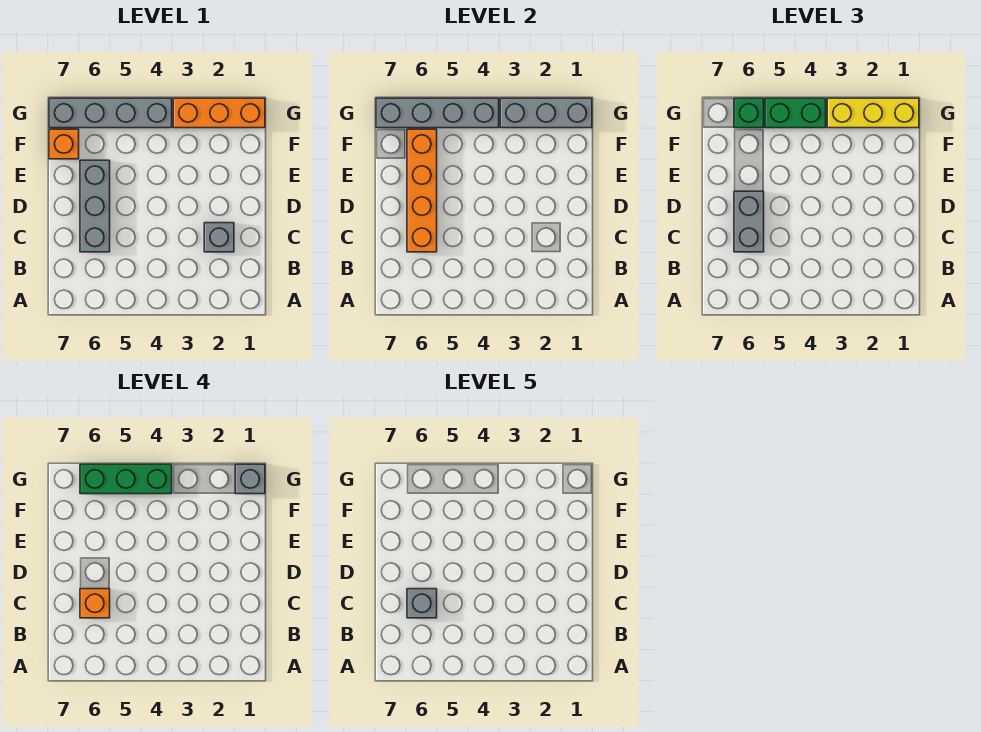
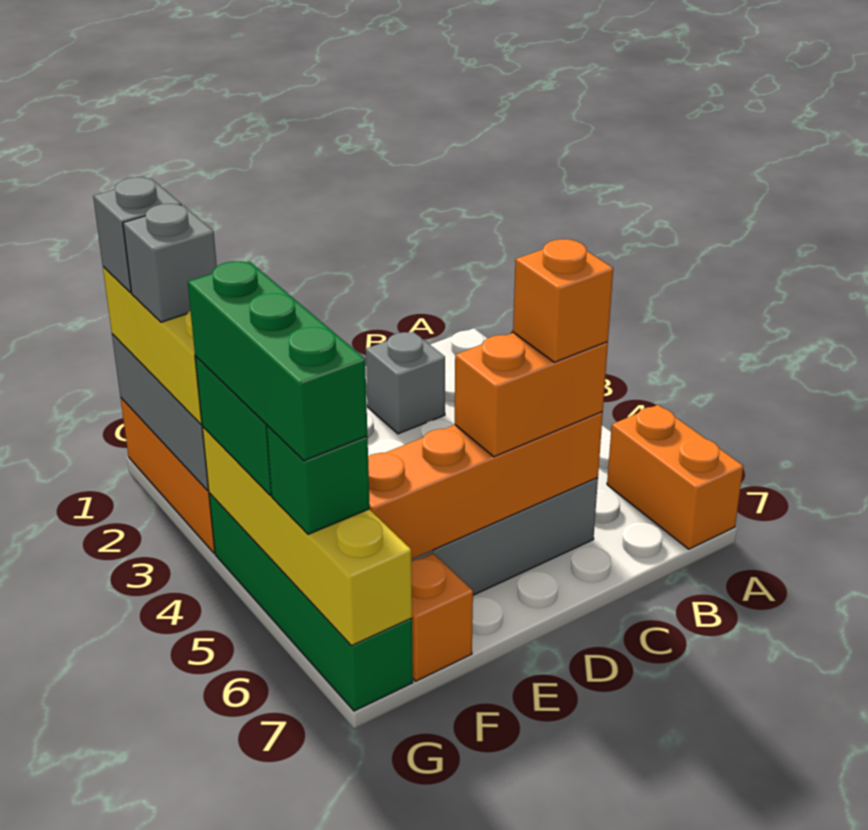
none -> orange brick A6:A7 level 1
grey brick C6:D6 level 3 -> orange brick C6:D6 level 3
grey brick C6 level 5 -> grey brick G2 level 4
grey brick G4:G7 level 1 -> green brick G4:G7 level 1
grey brick G4:G7 level 2 -> yellow brick G4:G7 level 2

